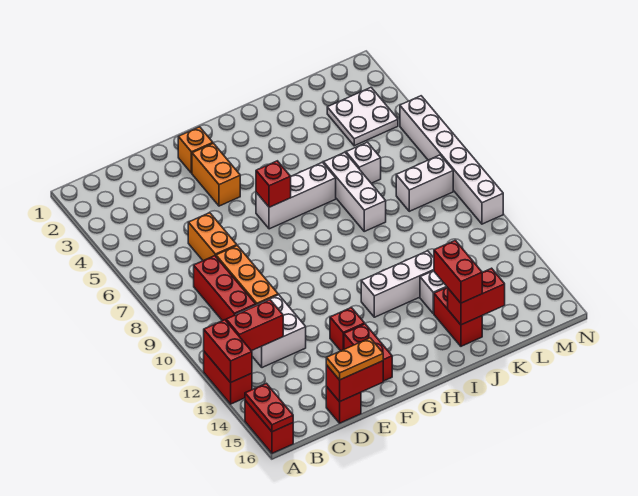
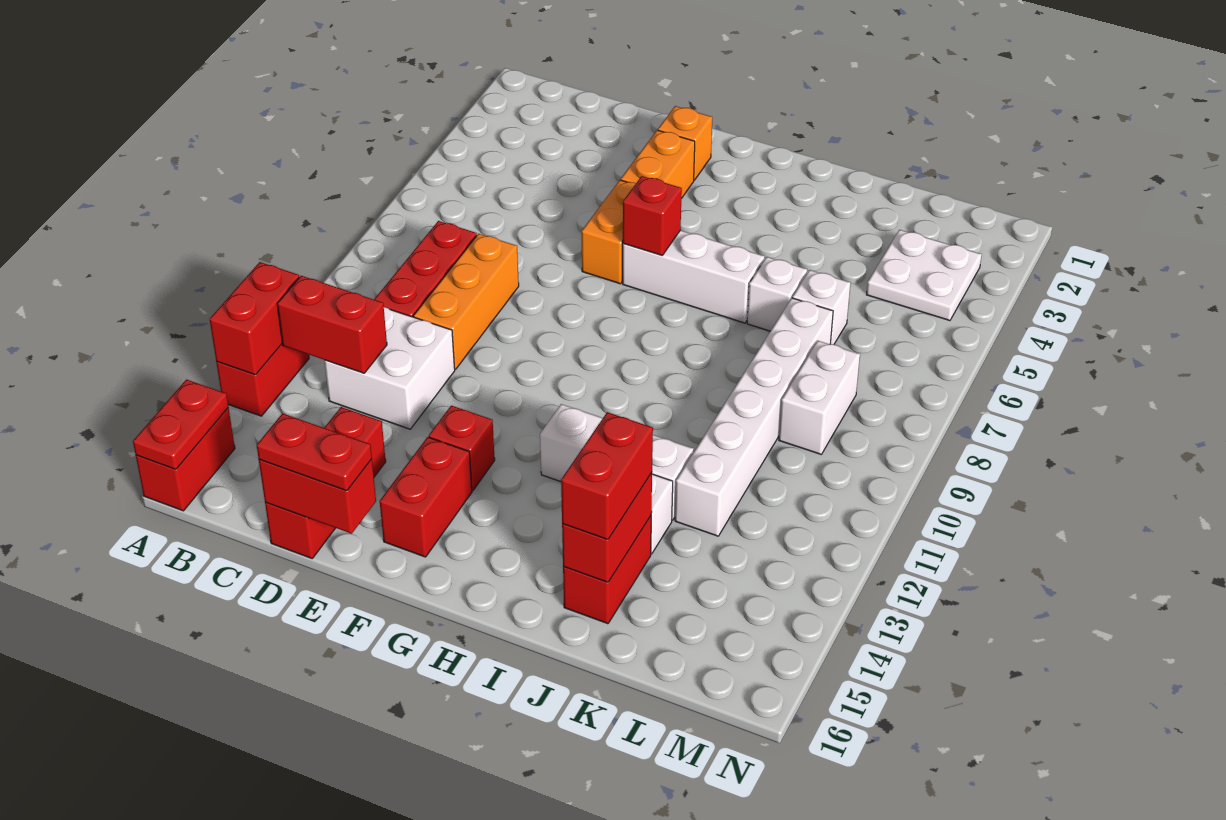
orange brick D6:D7 level 1 -> orange brick F5:F6 level 1
red brick D16 level 1 -> red brick D14:D16 level 1
orange plate D16:E16 level 3 -> red plate D16:E16 level 3
white brick J6:J8 level 1 -> white brick J6 level 1
red brick J15:K15 level 2 -> red brick J14:J15 level 2
white brick L8:M8 level 1 -> white brick L8:L9 level 1
white brick N5:N10 level 1 -> white brick K7:K12 level 1

